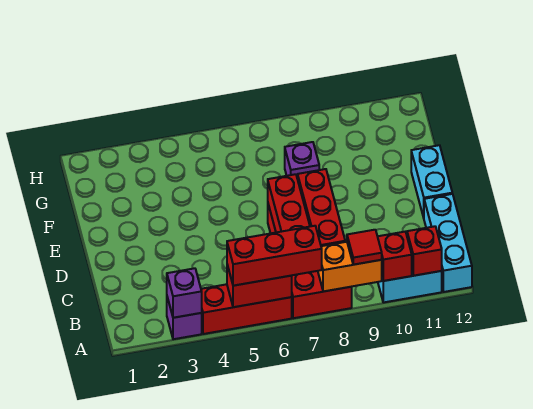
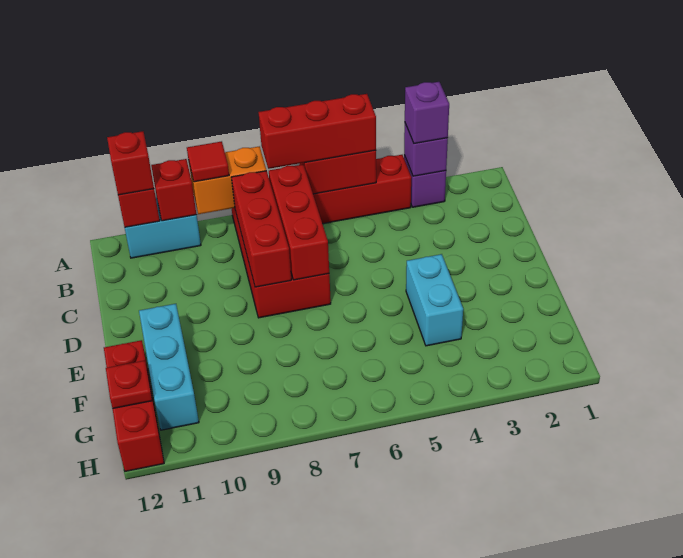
none -> red brick A11 level 3
cyan brick A12:C12 level 1 -> cyan brick E11:G11 level 1
cyan brick D12:E12 level 1 -> cyan brick E4:F4 level 1
purple brick F8 level 1 -> purple brick A3 level 3
none -> red brick F12:H12 level 1
none -> red plate G12 level 2

